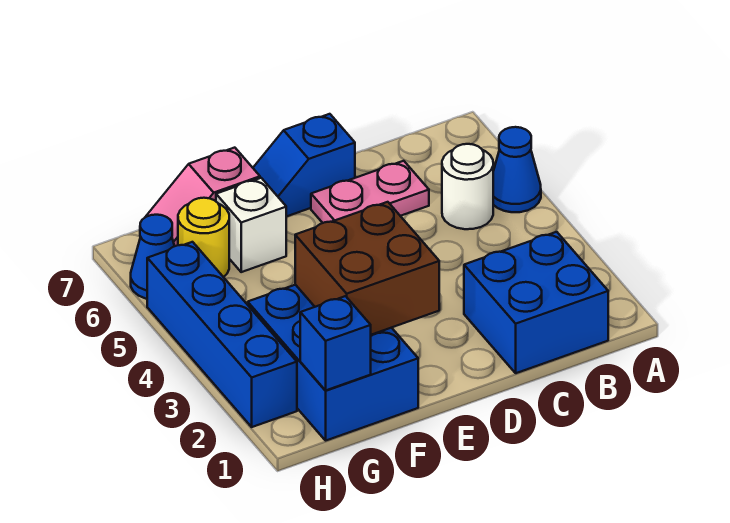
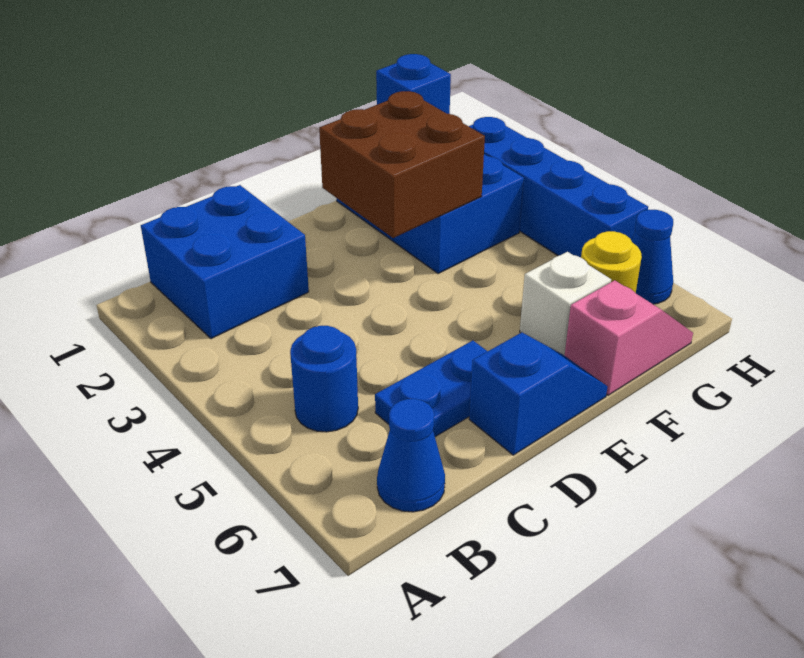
blue cone A5 level 1 -> blue cone B7 level 1
white round brick B5 level 1 -> blue round brick B5 level 1
pink plate C6:D6 level 1 -> blue plate C6:D6 level 1

